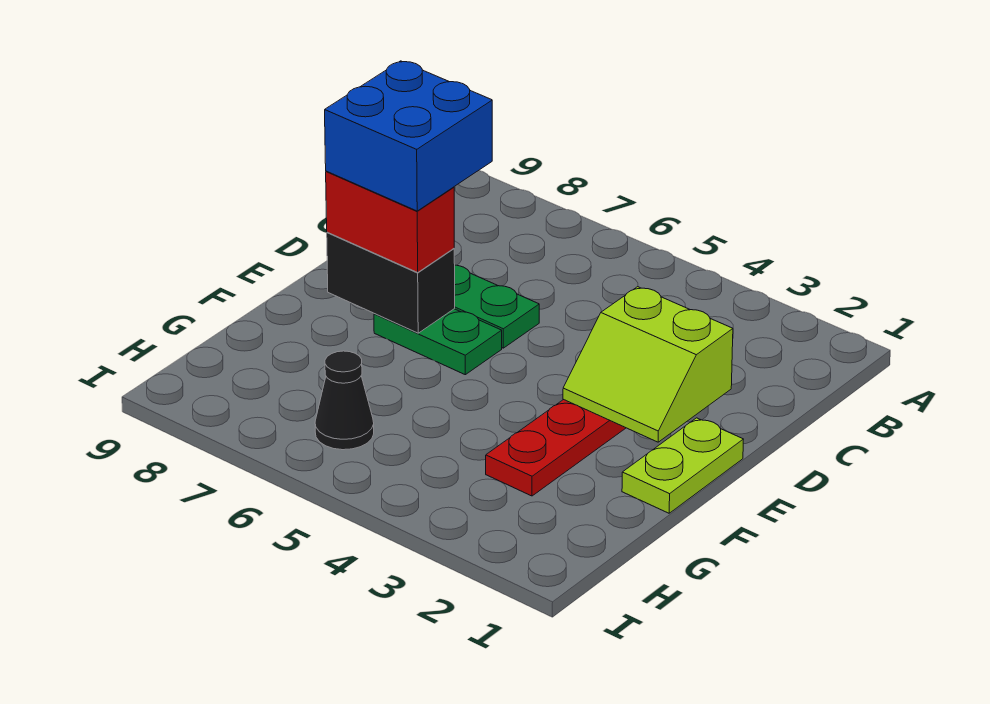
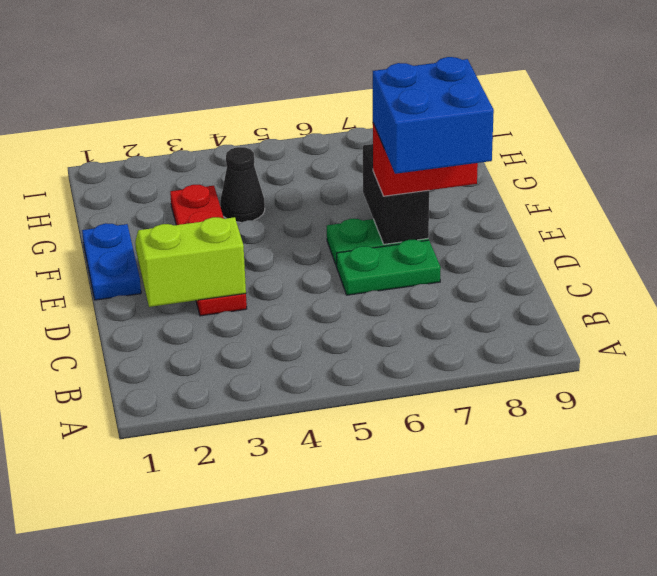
lime plate E1:F1 level 1 -> blue plate E1:F1 level 1
black brick E7:E8 level 2 -> black brick E7:F7 level 2
black cone H6 level 1 -> black cone G4 level 1

